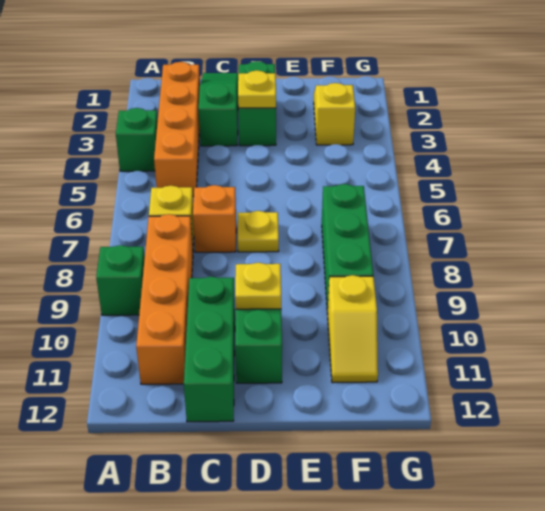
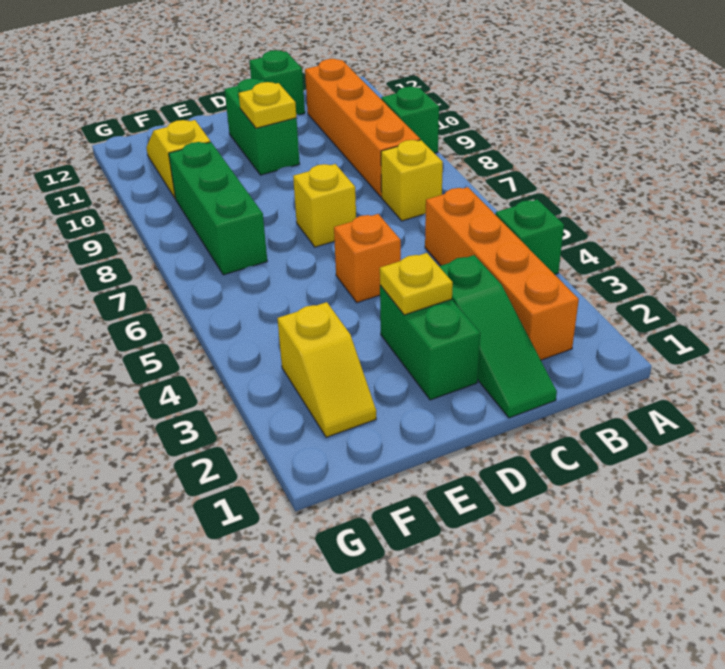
orange brick C7 level 1 -> orange brick D5 level 1
green brick C10:C12 level 1 -> green brick C12 level 1
yellow plate D7 level 1 -> yellow brick D7 level 1

